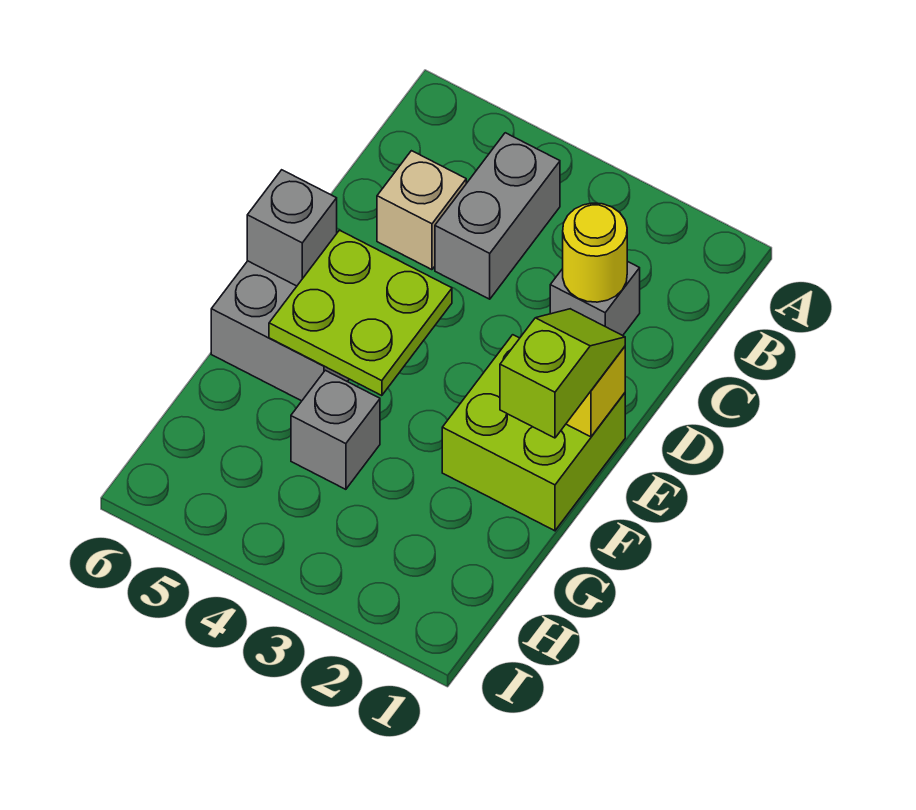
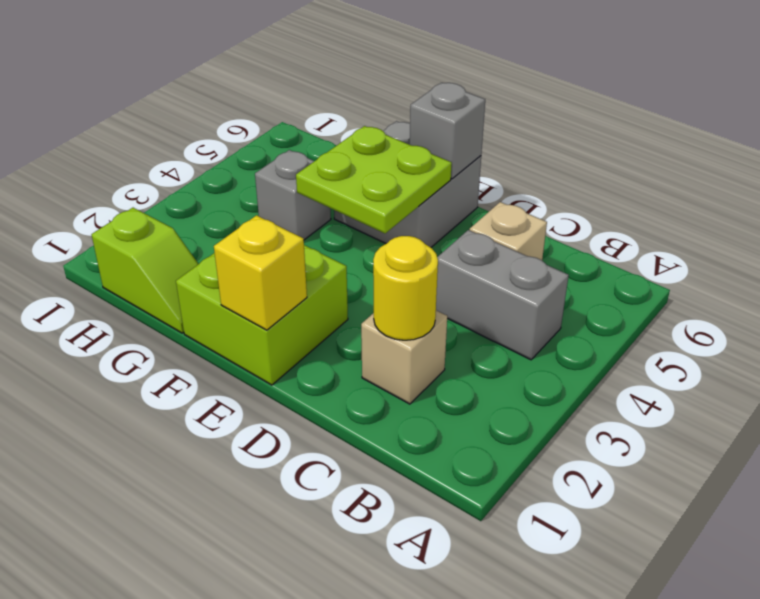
grey brick C2 level 1 -> tan brick C2 level 1
lime slope E1:F1 level 3 top F -> lime slope G1:H1 level 1 top H

